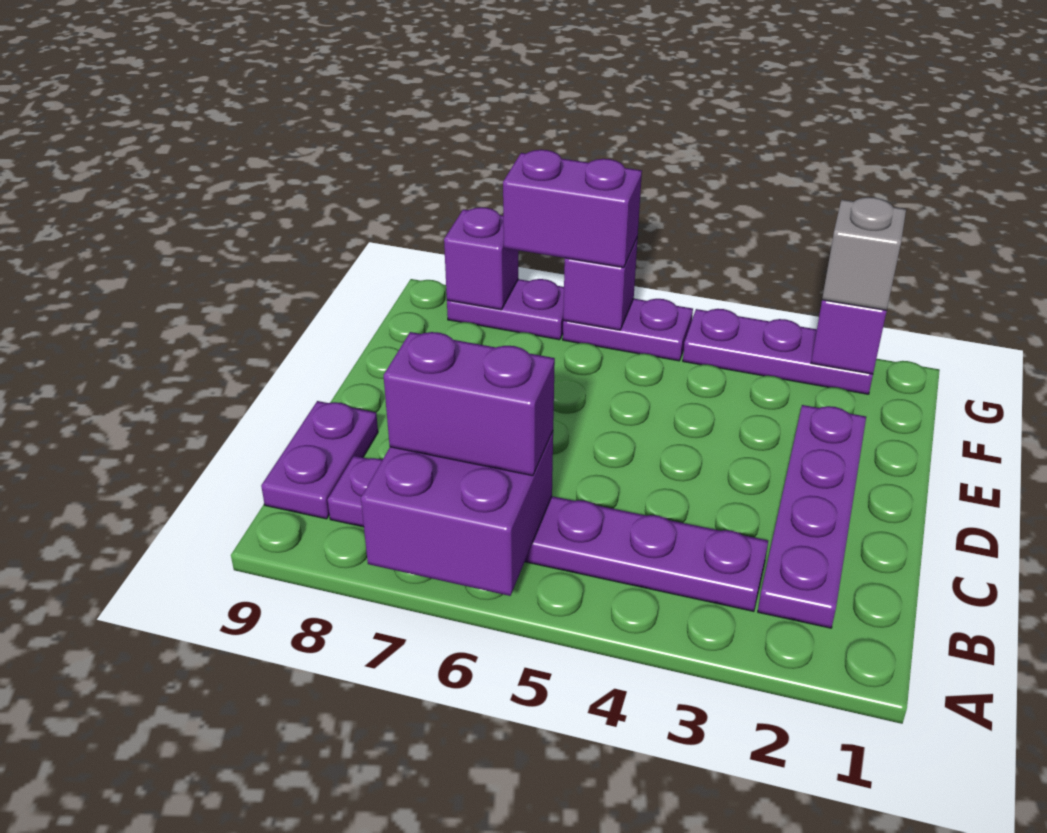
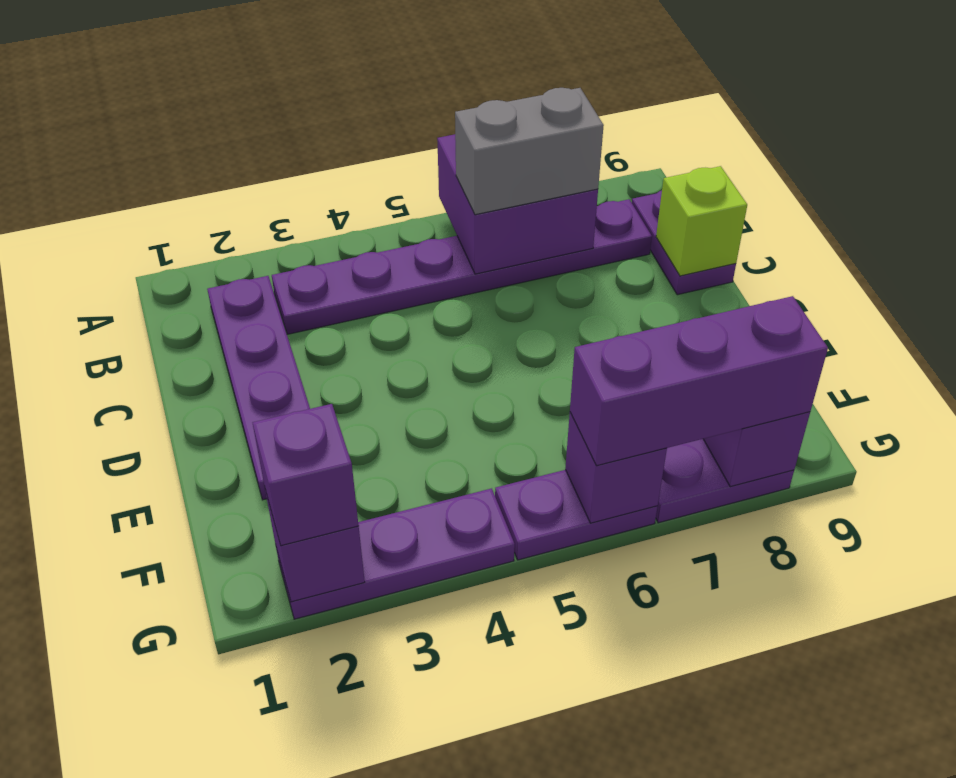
purple brick B6:B7 level 3 -> grey brick B6:B7 level 3
none -> lime brick C9 level 2
grey brick G2 level 3 -> purple brick G2 level 3
purple brick G6:G7 level 3 -> purple brick G6:G8 level 3

